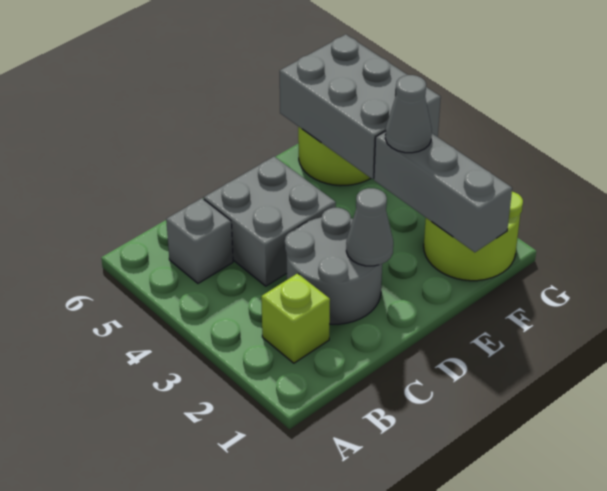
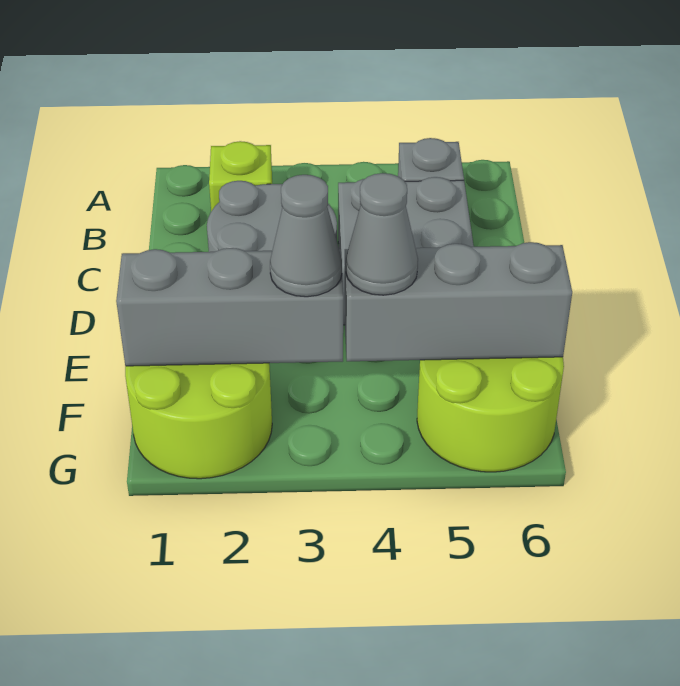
grey cone D2 level 2 -> grey cone F4 level 3
grey brick F4:G6 level 2 -> grey brick F4:F6 level 2

